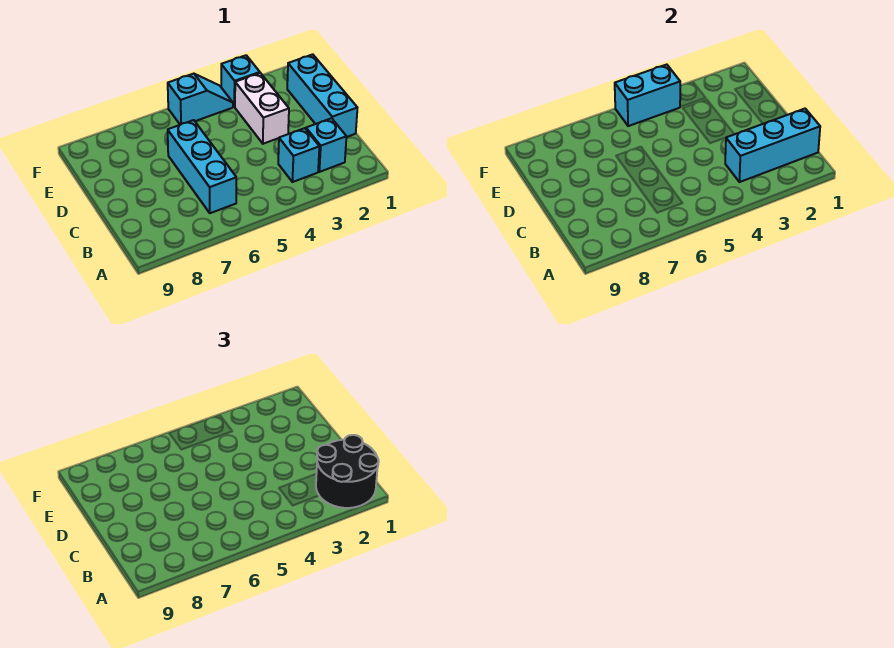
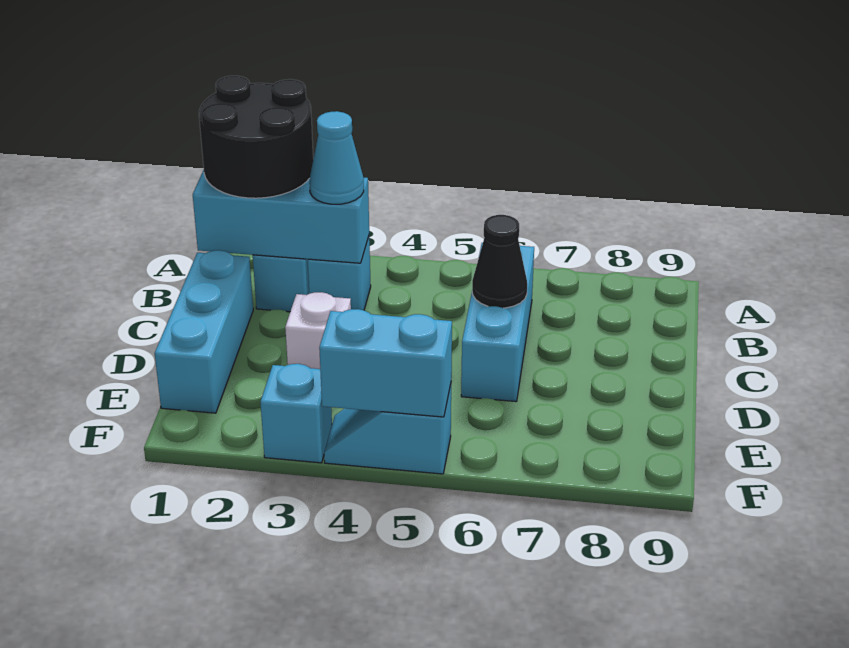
none -> cyan cone B3 level 3
none -> black cone C6 level 2
white brick D3:E3 level 1 -> white brick D3 level 1

